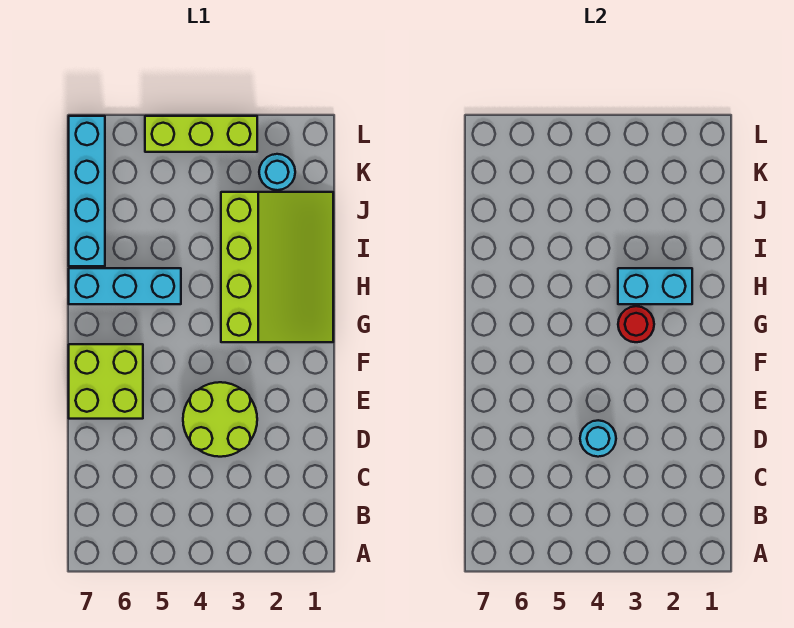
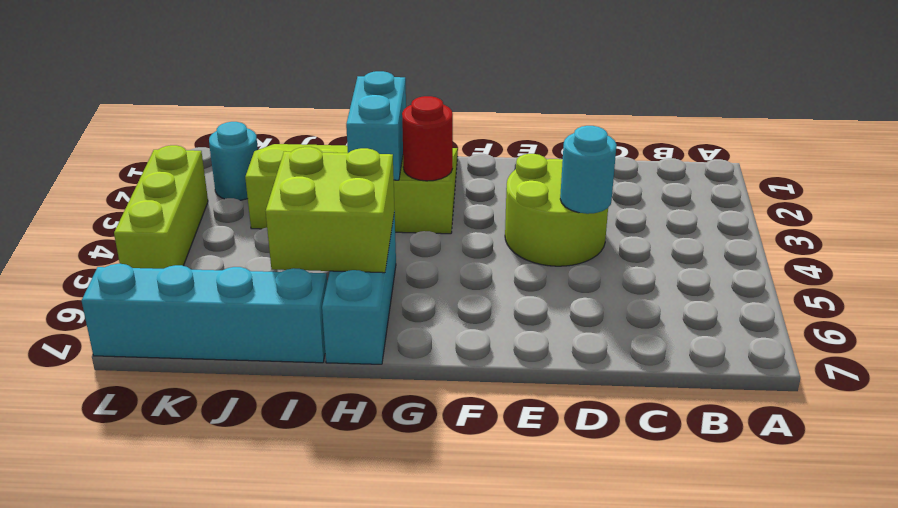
lime brick E6:F7 level 1 -> lime brick H5:I6 level 2

